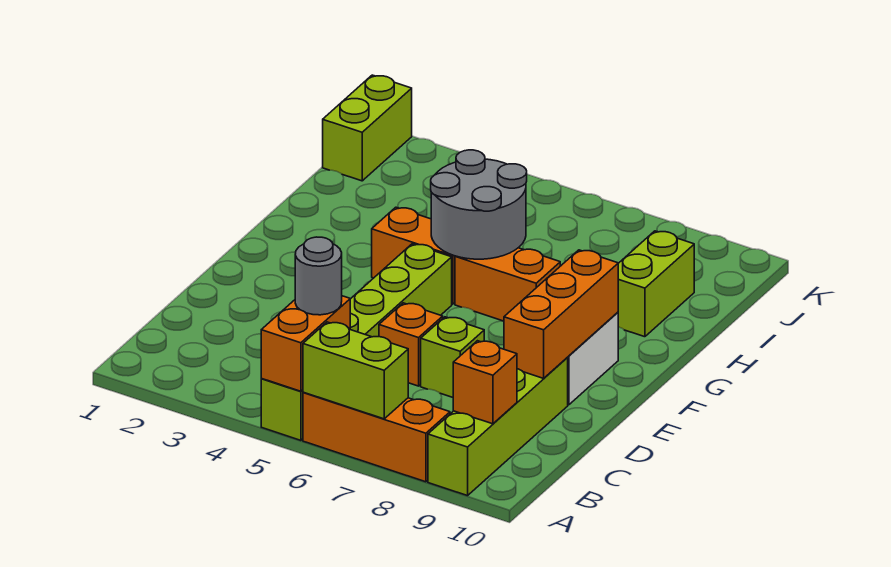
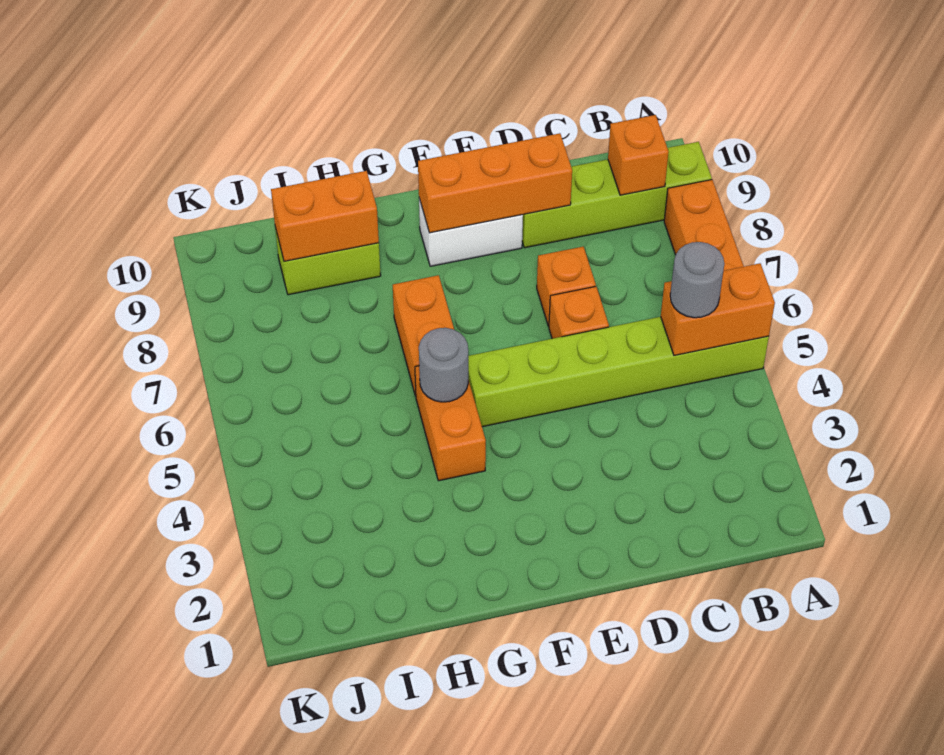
lime brick A6:A7 level 2 -> none
lime brick D7 level 1 -> orange brick D7 level 1
grey round brick G5:H6 level 2 -> grey round brick G5 level 2
none -> orange brick H9:I9 level 2
lime brick J1:K1 level 1 -> none

